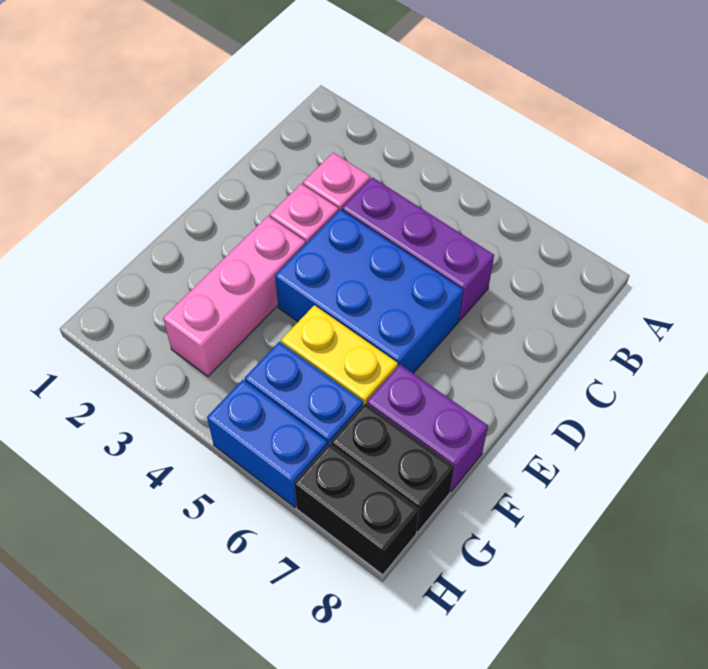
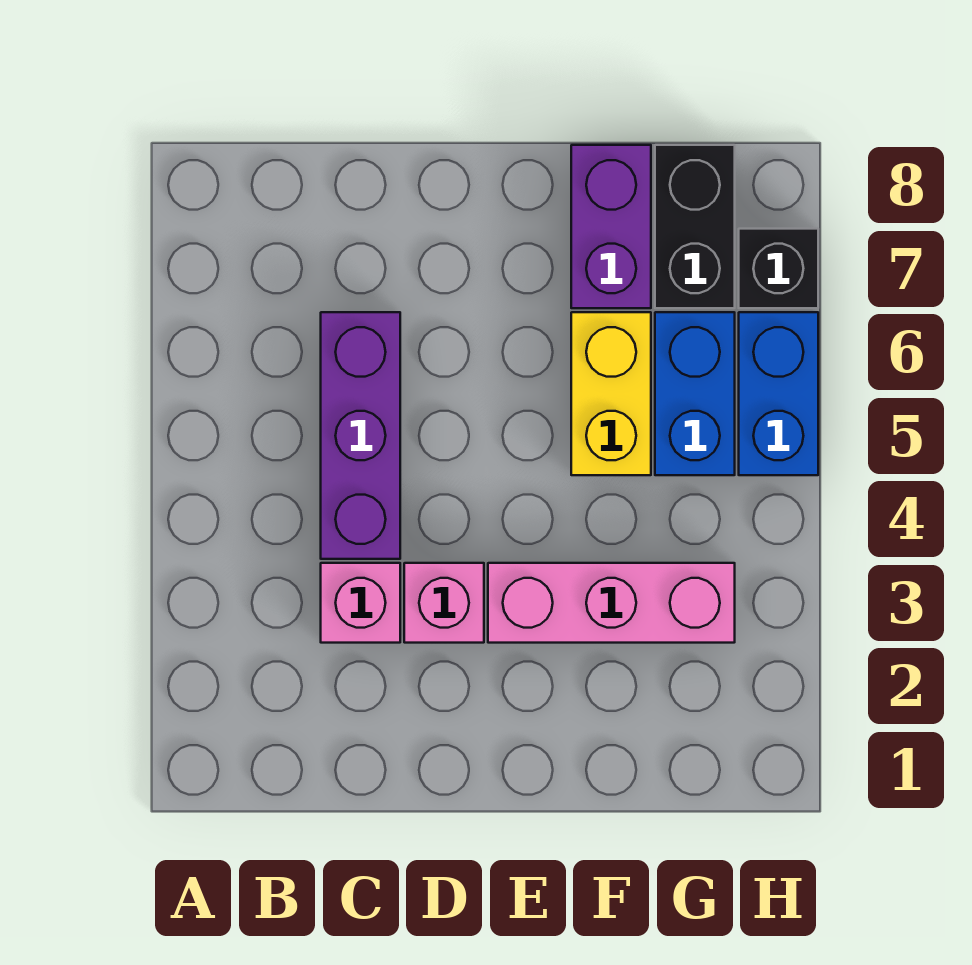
blue brick D4:E6 level 1 -> none
black brick H7:H8 level 1 -> black brick H7 level 1

